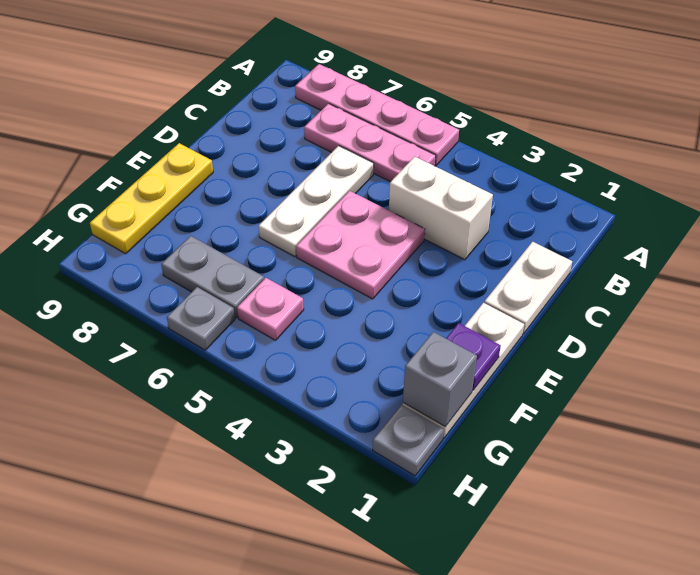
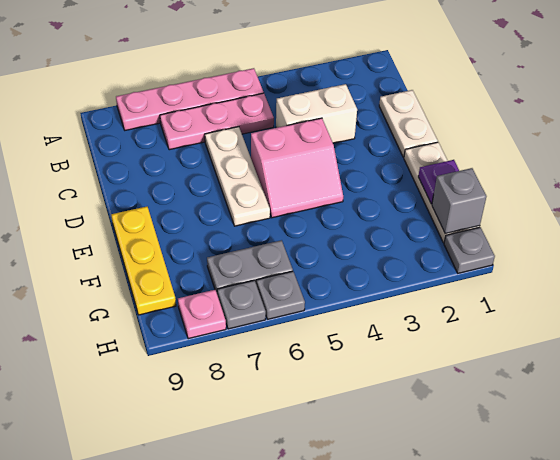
pink plate D4:E5 level 1 -> pink slope D4:E5 level 1 top D
pink plate G5 level 1 -> pink plate H8 level 1
none -> grey plate H7 level 1

